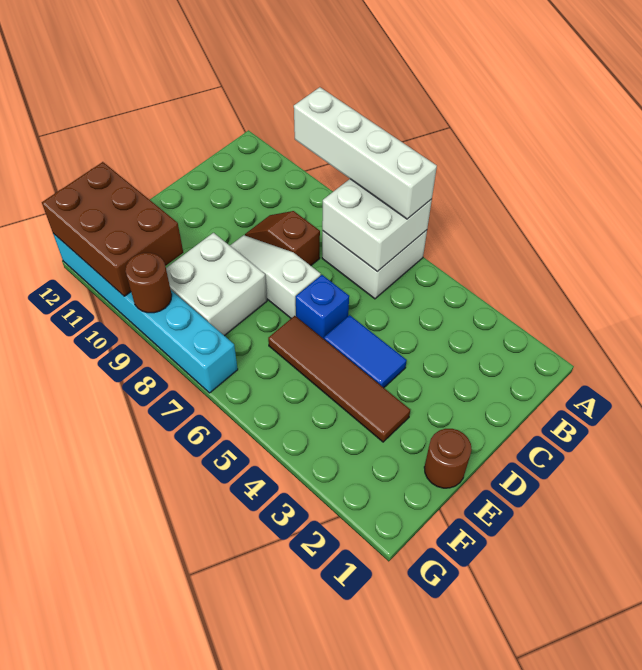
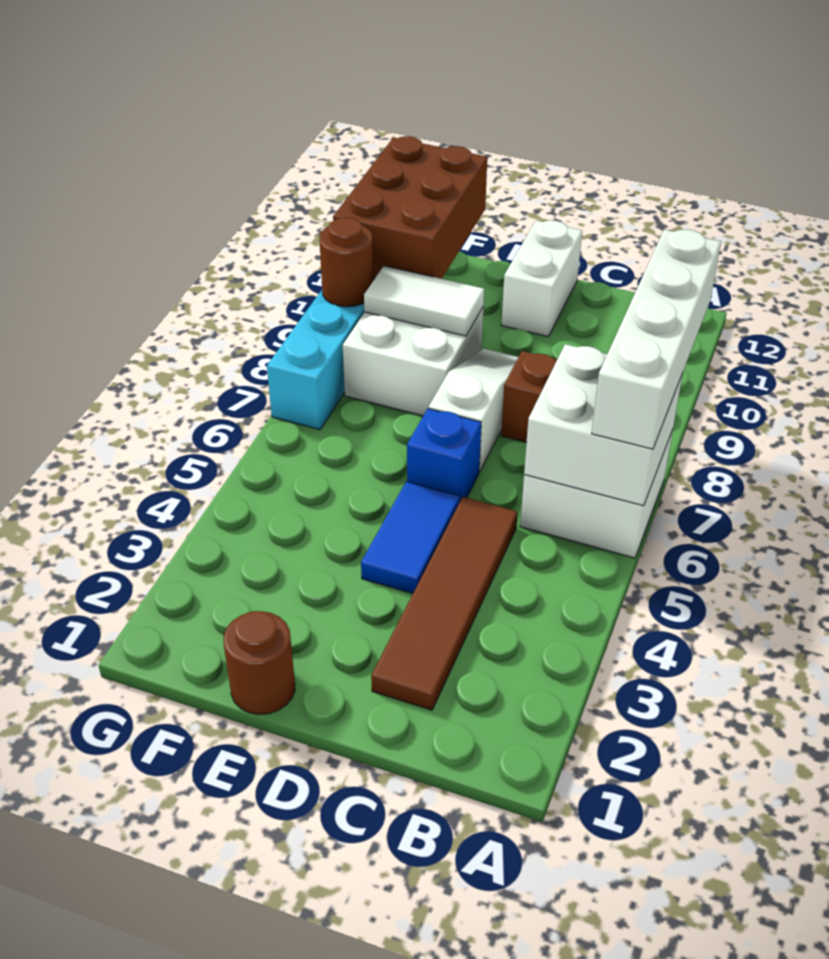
none -> white brick D11:D12 level 1
brown tile E3:E6 level 1 -> brown tile C2:C5 level 1
none -> white tile E9:F9 level 2

